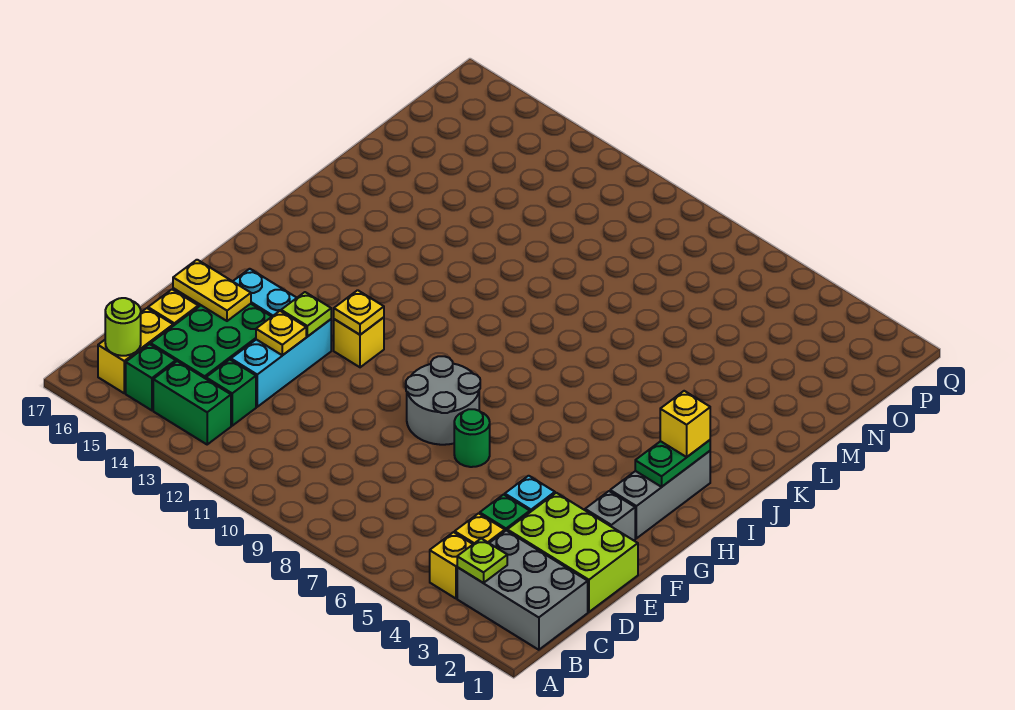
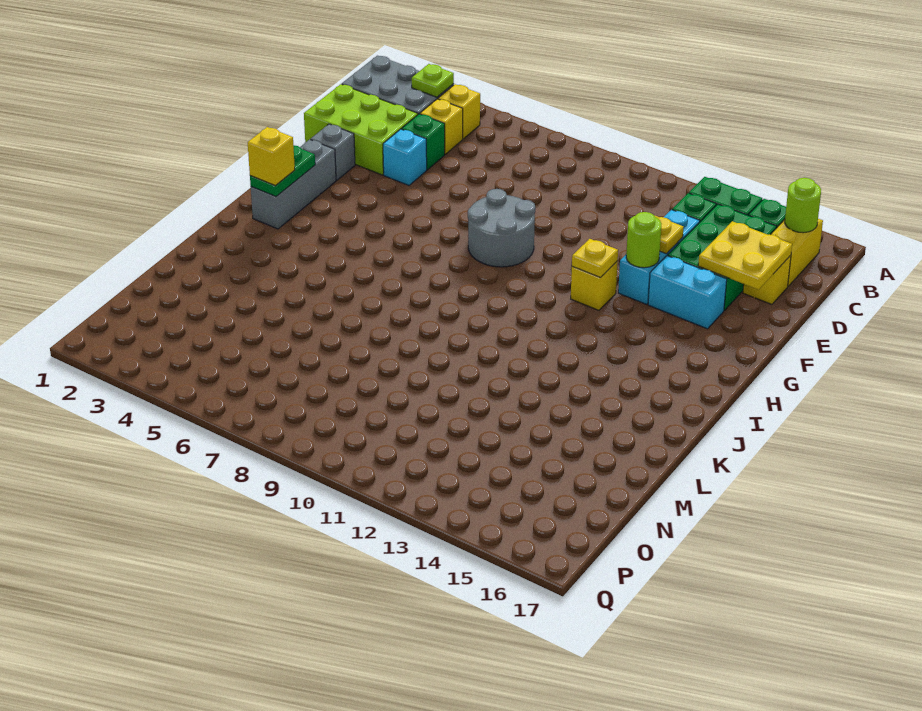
yellow plate E15:E16 level 2 -> yellow plate D15:E16 level 2
green round brick F7 level 1 -> none
lime plate F13 level 2 -> lime round brick F13 level 2

